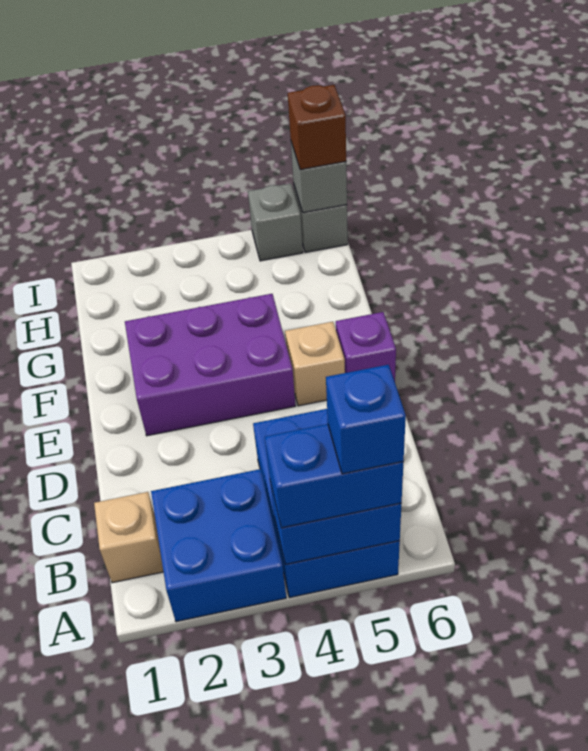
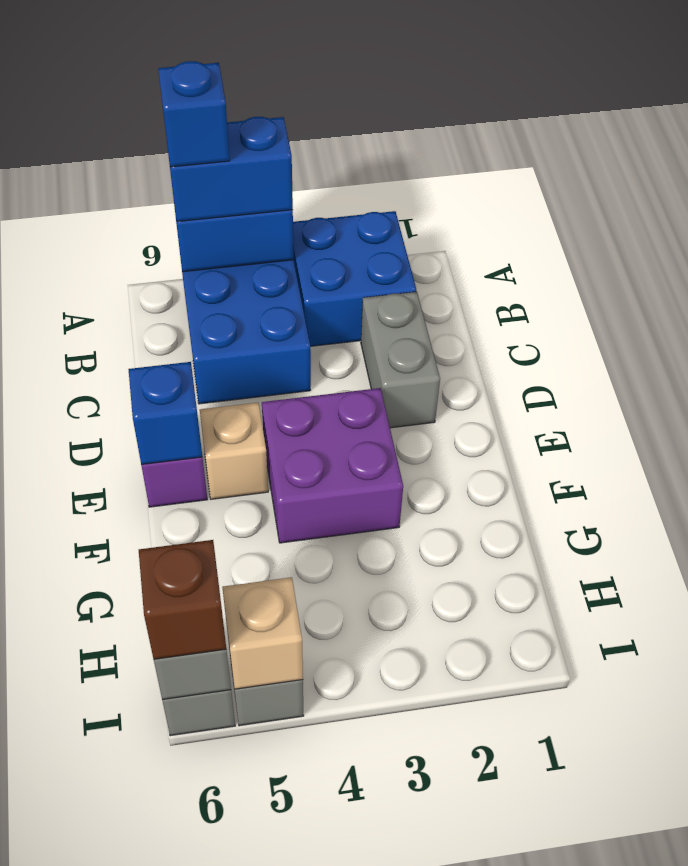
tan brick B1 level 1 -> tan brick I5 level 2
none -> grey brick C2:D2 level 1
purple brick E2:F4 level 1 -> purple brick E3:F4 level 1
none -> blue brick E6 level 2

